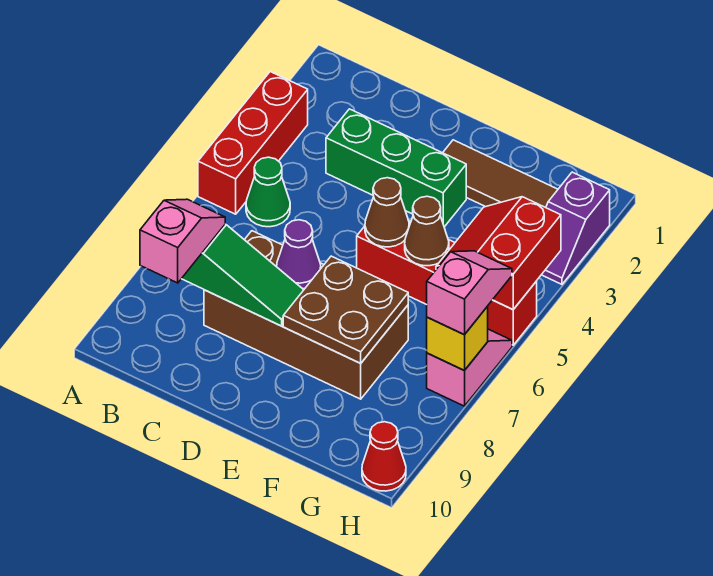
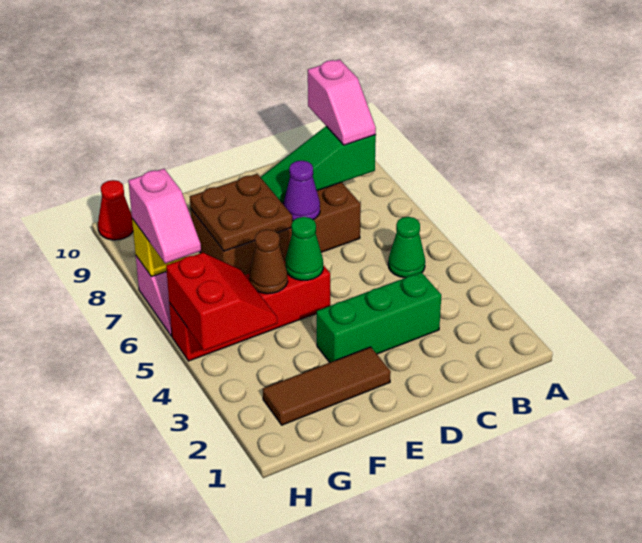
red brick A3:A5 level 1 -> none
brown cone E5 level 2 -> green cone E5 level 2
purple slope H2:H3 level 1 top 2 -> none

